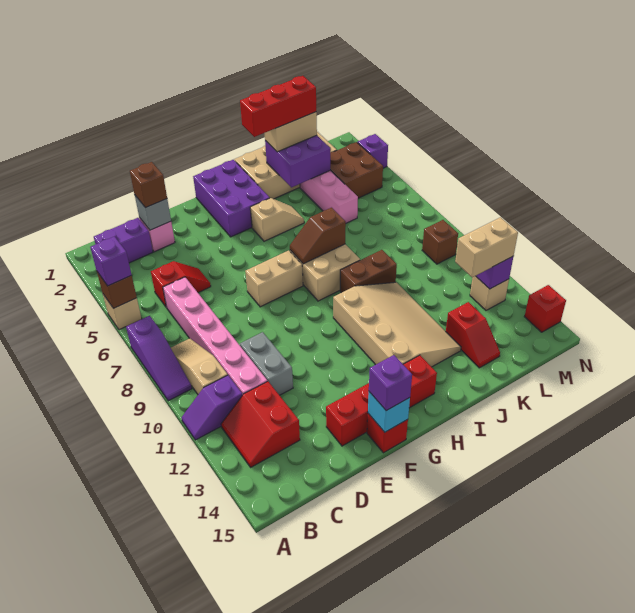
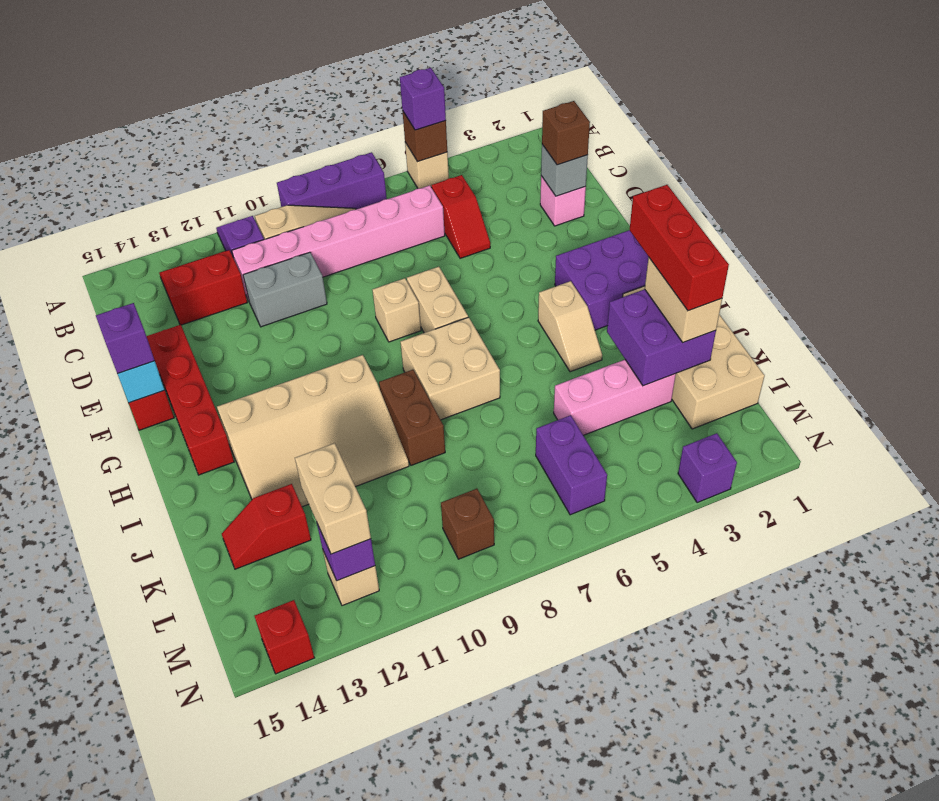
purple slope A7:A9 level 1 top 7 -> purple brick A7:A9 level 1
purple brick B2:C2 level 1 -> purple brick L6:M6 level 1
none -> tan brick F8 level 1
brown slope H7:I7 level 2 top I -> none
brown brick L3:M4 level 1 -> none

